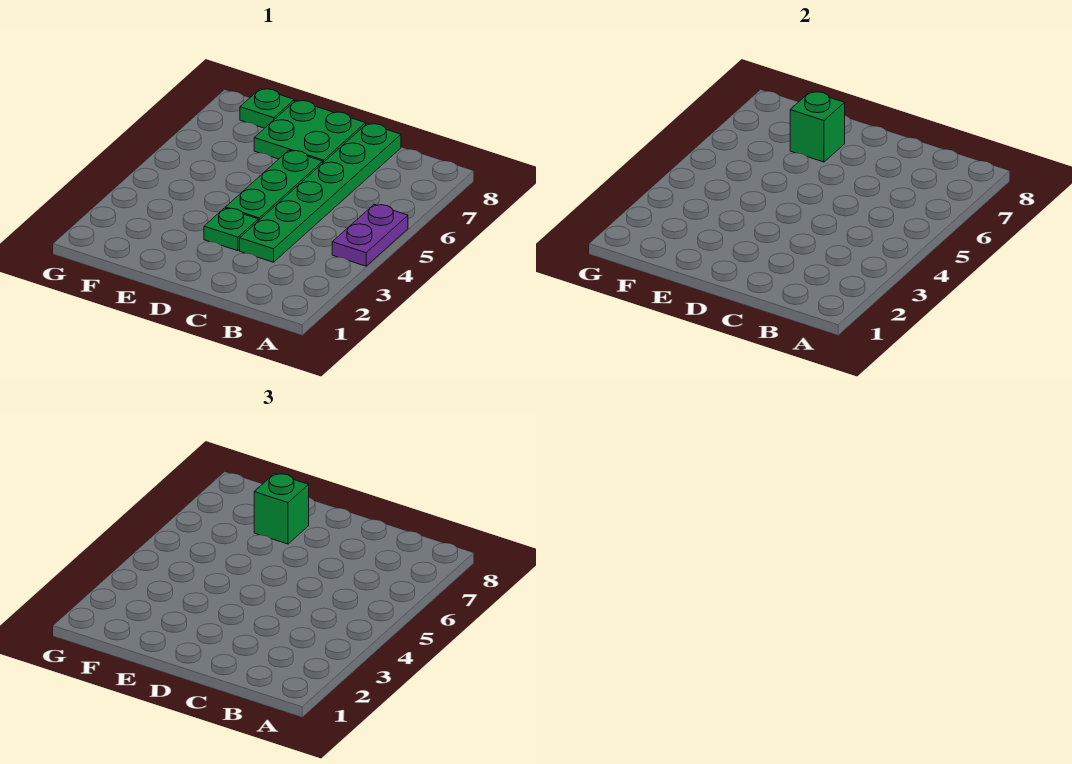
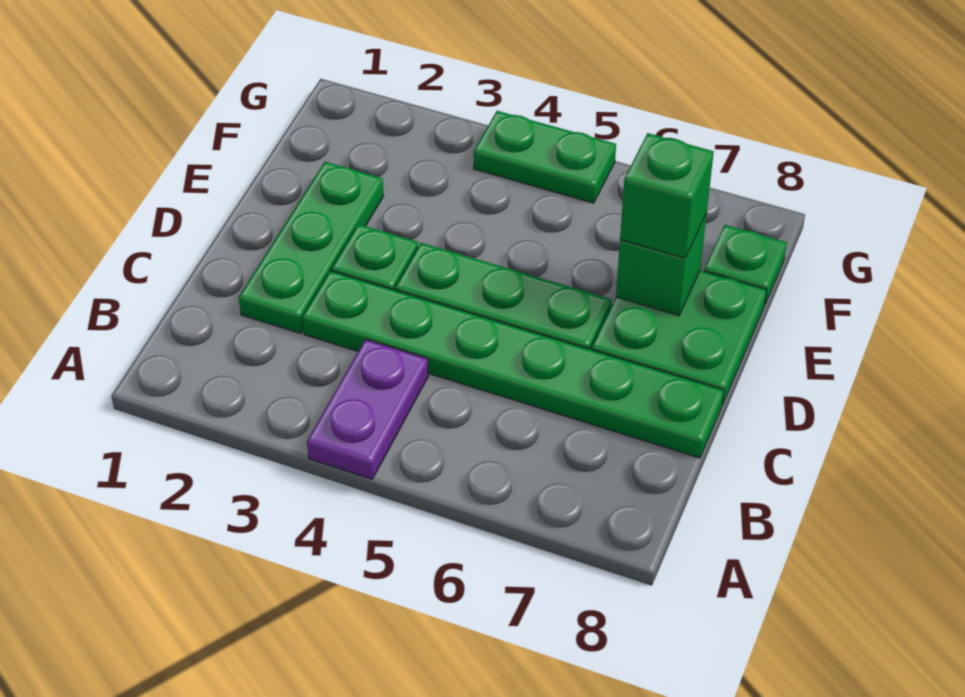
purple plate A4:A5 level 1 -> purple plate A4:B4 level 1
none -> green plate C2:E2 level 1
none -> green plate G4:G5 level 1

